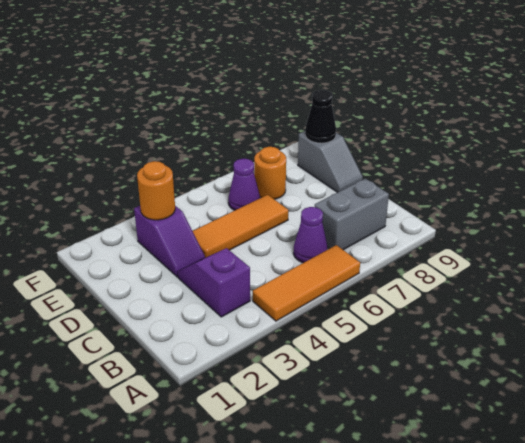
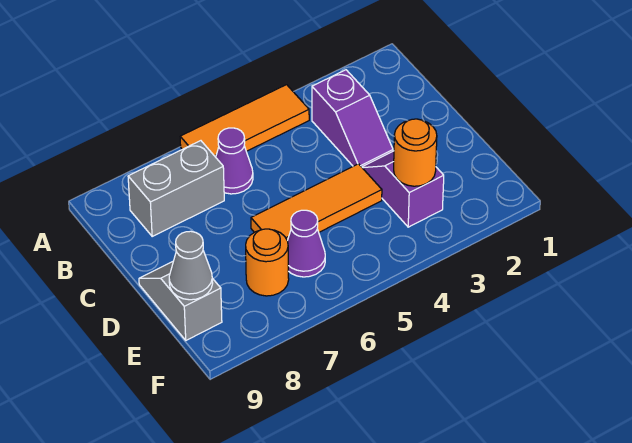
black cone E9 level 2 -> grey cone E9 level 2

